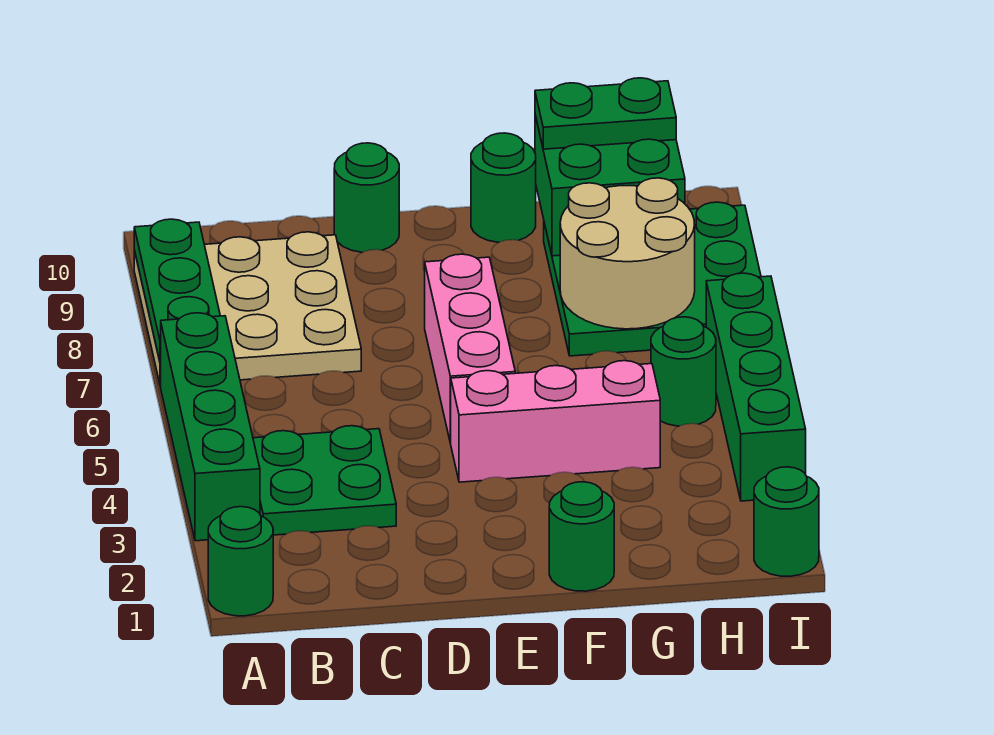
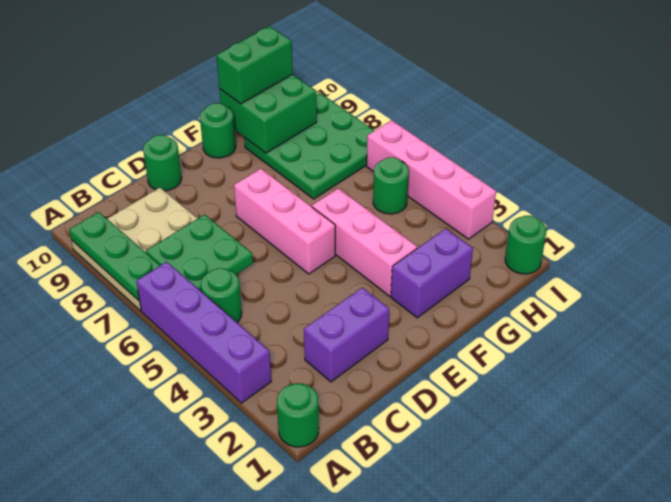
green brick A3:A6 level 1 -> purple brick A3:A6 level 1
green plate B3:C4 level 1 -> green plate B6:C7 level 2
none -> purple brick C2:D2 level 1
pink brick E4:G4 level 1 -> pink brick F3:F5 level 1
green round brick F1 level 1 -> green round brick B5 level 1
none -> purple brick F2:G2 level 1
tan round brick G7:H8 level 2 -> none
green plate G10:H10 level 3 -> green brick G10:H10 level 3
green brick I3:I6 level 1 -> pink brick I3:I6 level 1

